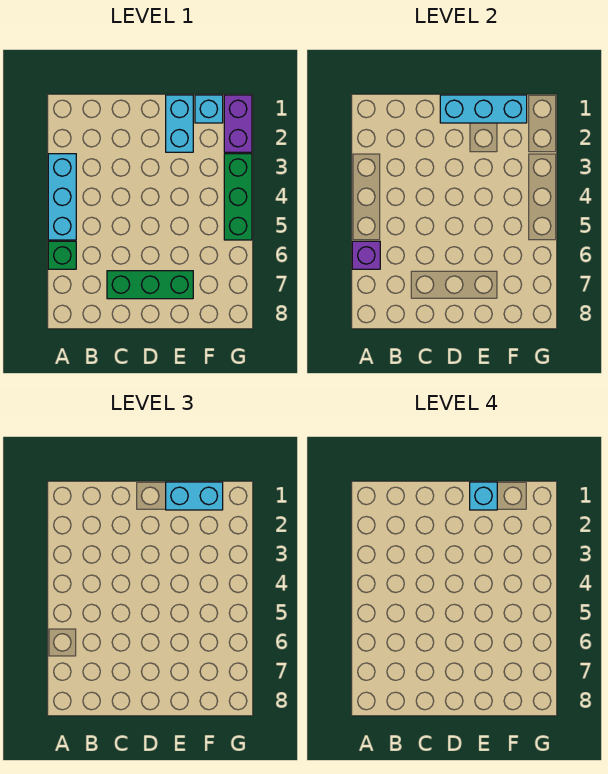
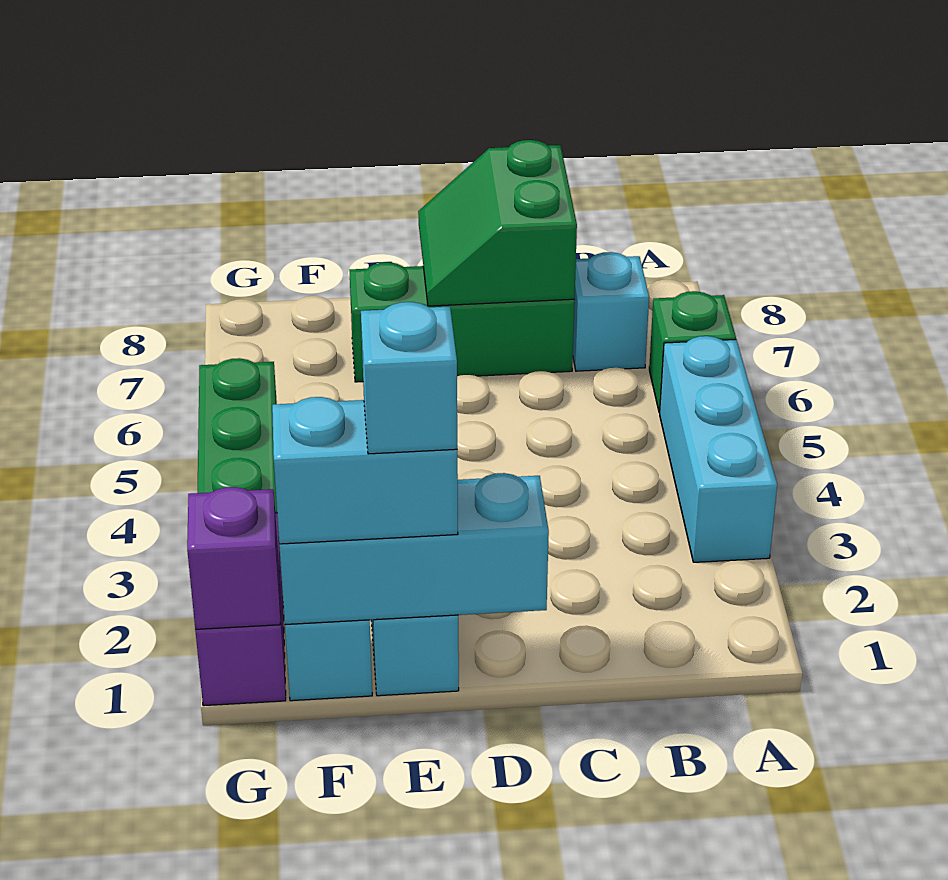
purple brick A6 level 2 -> purple brick G1 level 2
none -> cyan brick B7 level 1
none -> green slope C7:D8 level 2 top C

